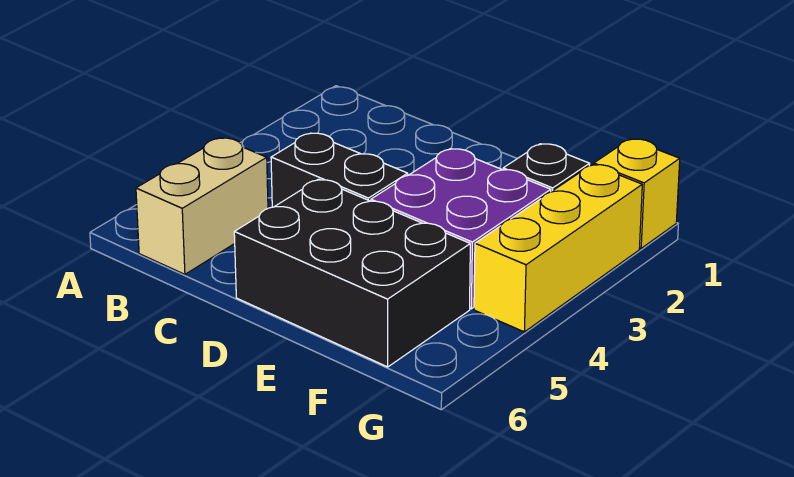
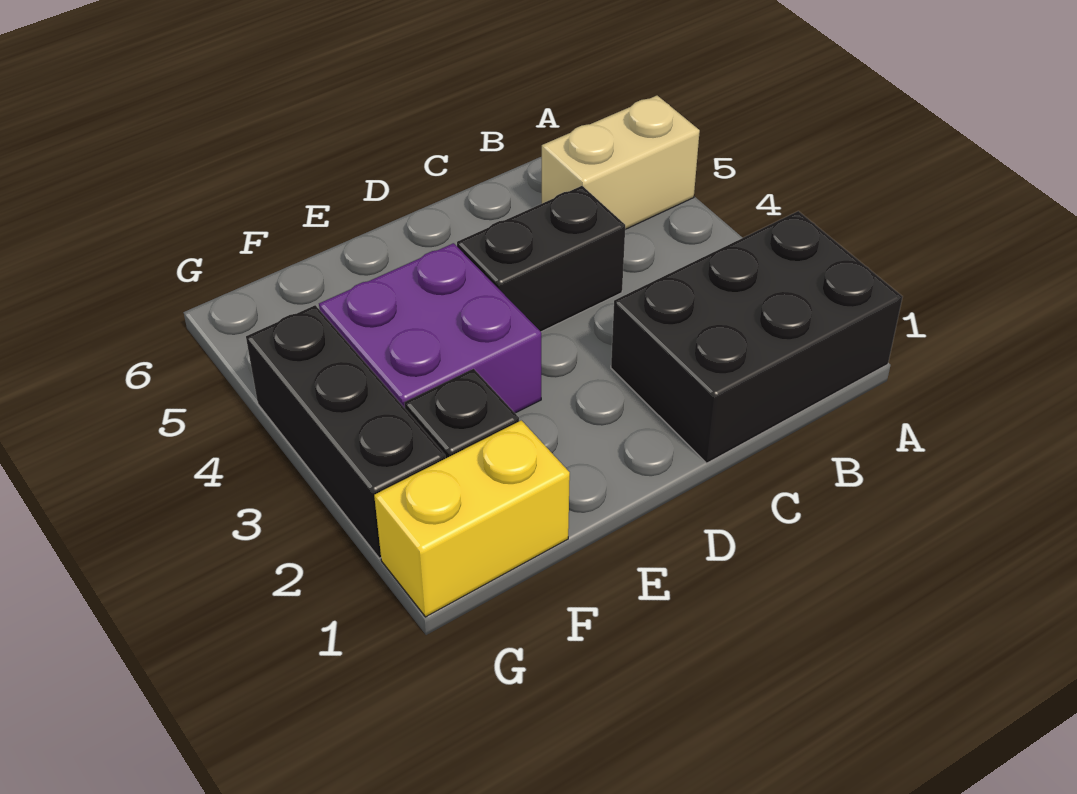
tan brick B5:B6 level 1 -> tan brick A5:B5 level 1
black brick D5:F6 level 1 -> black brick A1:C2 level 1
yellow brick G1 level 1 -> yellow brick F1:G1 level 1
yellow brick G2:G4 level 1 -> black brick G2:G4 level 1

